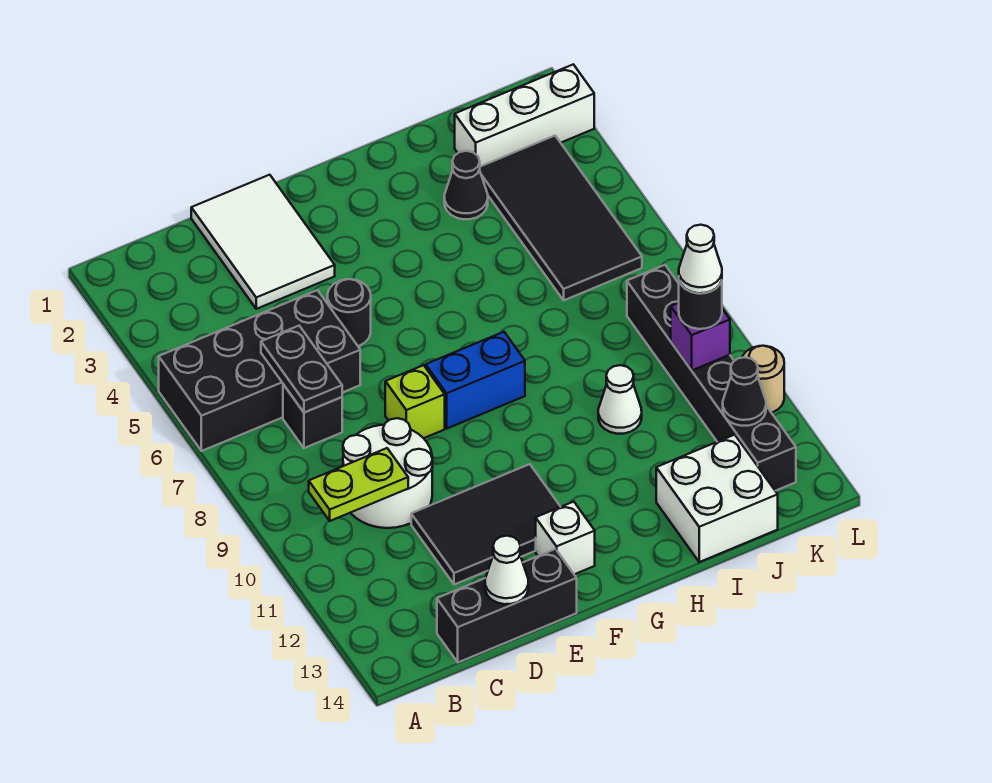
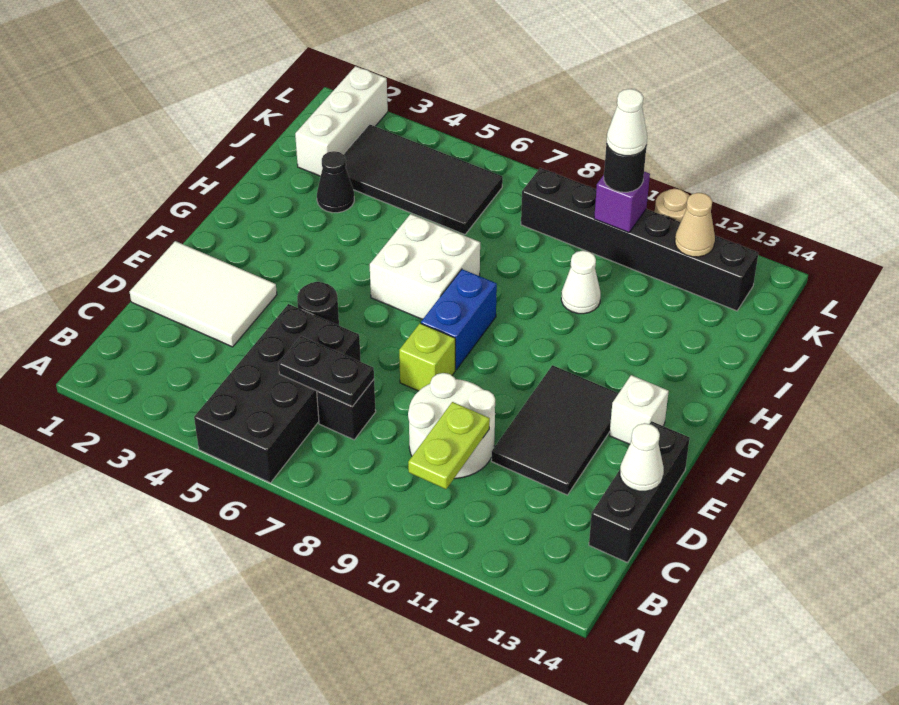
white brick I13:J14 level 1 -> white brick G6:H7 level 1
black cone K12 level 2 -> tan cone K12 level 2

